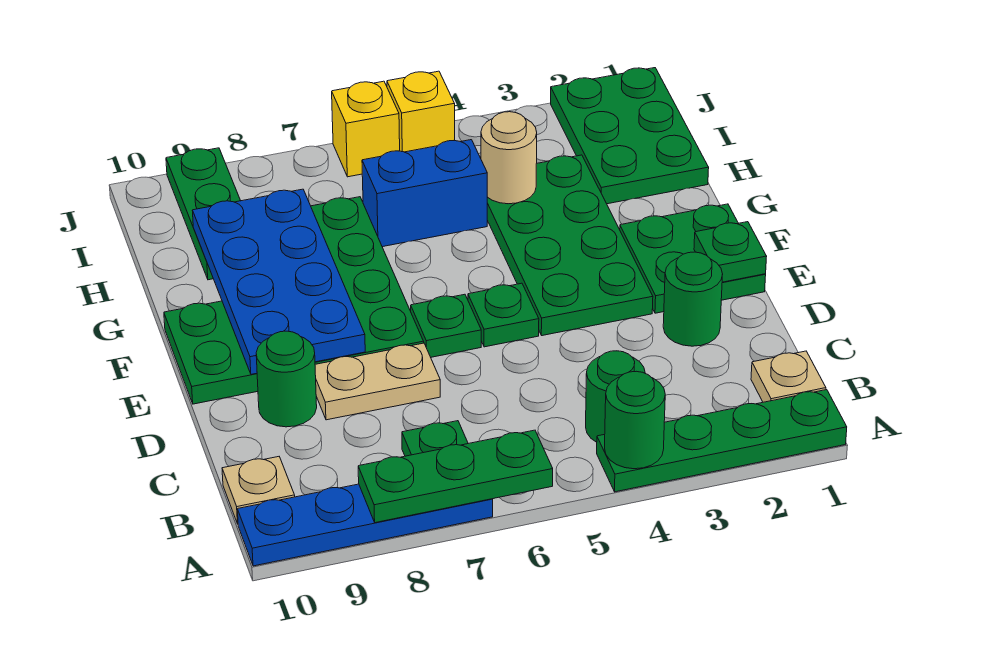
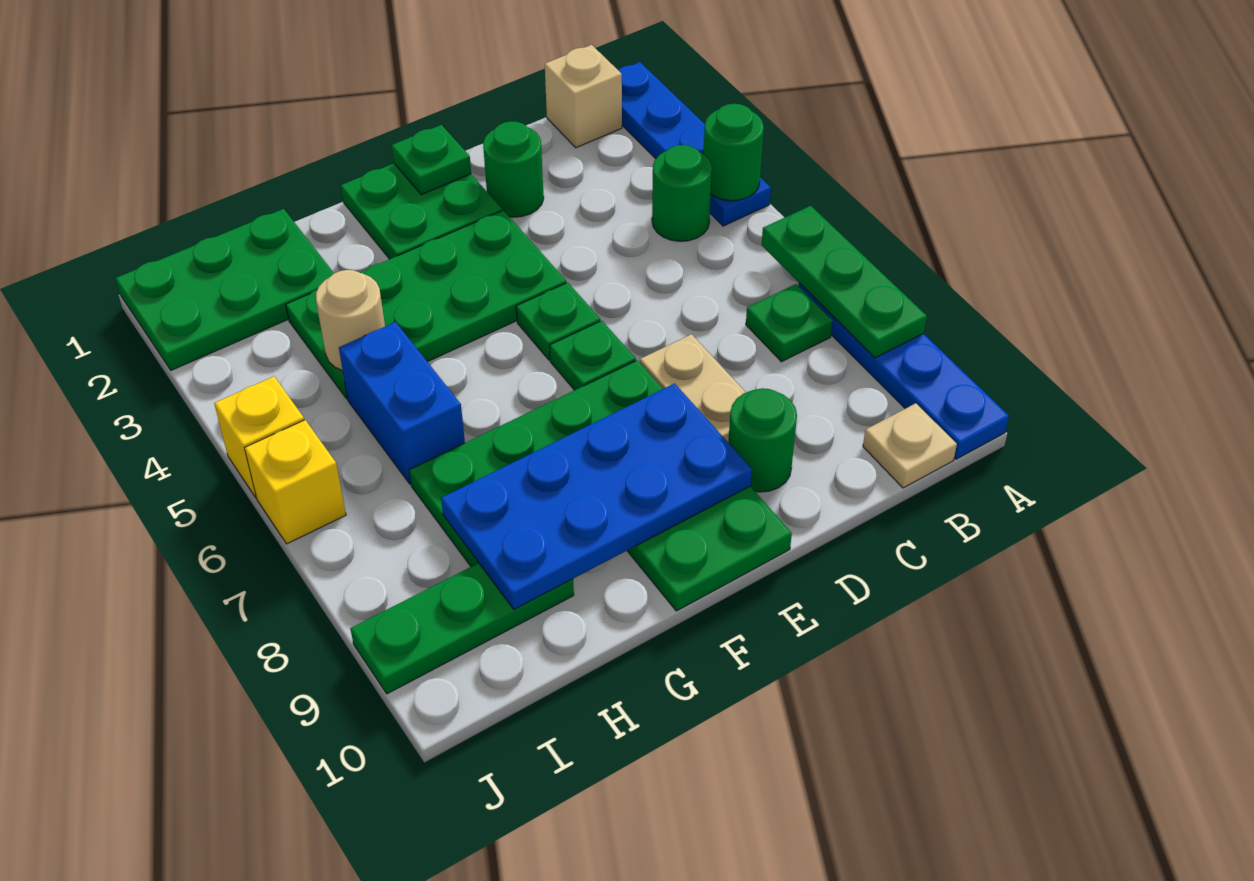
green plate A1:A4 level 1 -> blue plate A1:A4 level 1
tan plate B1 level 1 -> tan brick B1 level 1

